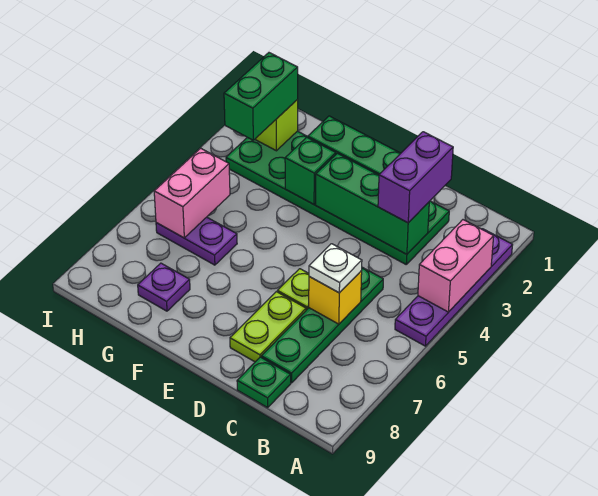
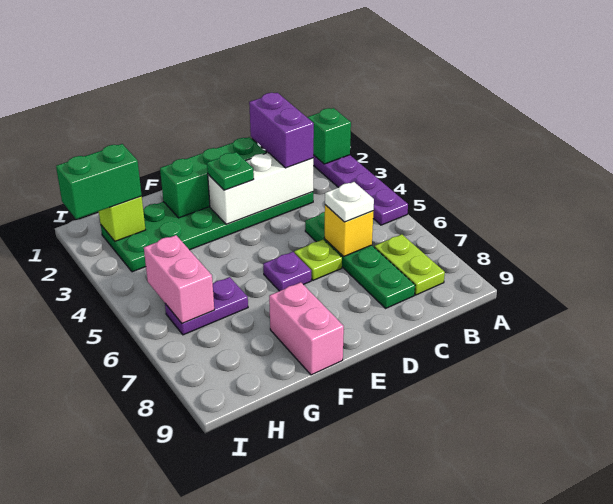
pink brick A3:A4 level 2 -> pink brick F8:F9 level 1
green brick C3:E3 level 2 -> white brick C3:E3 level 2
green plate C9 level 1 -> green plate E3 level 3
lime plate D7:D8 level 1 -> lime plate B7:B8 level 1
green brick F3 level 2 -> green brick A2 level 2
purple plate G8 level 1 -> purple plate E6 level 1
green brick H2:H3 level 3 -> green brick H2:I2 level 3

